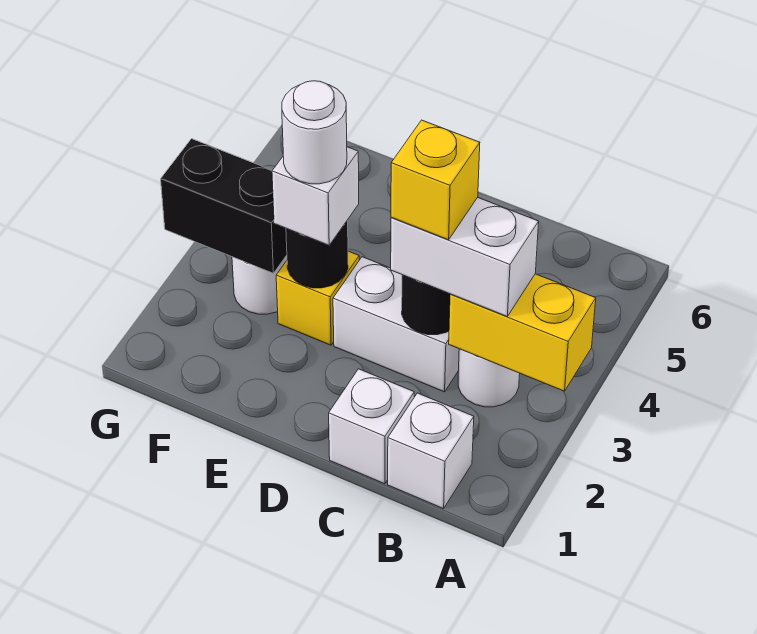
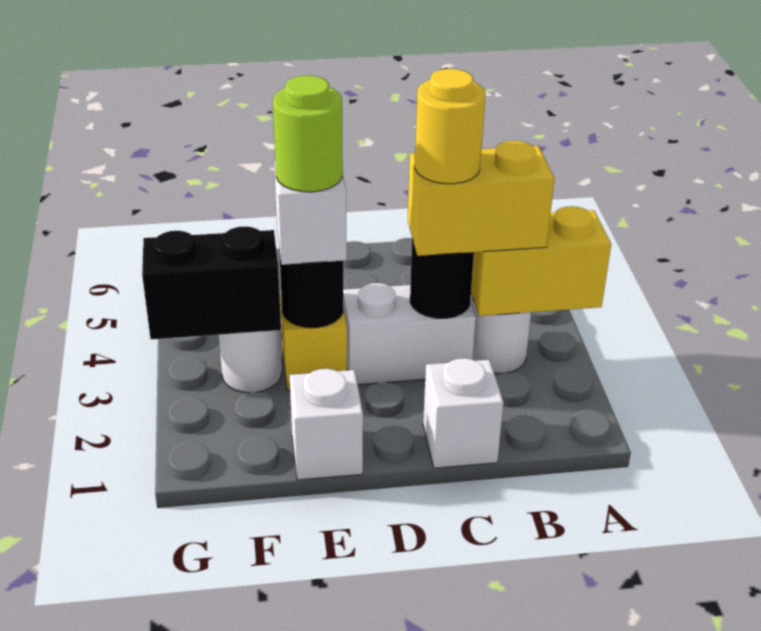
white brick B1 level 1 -> white brick E1 level 1
white brick B3:C3 level 3 -> yellow brick B3:C3 level 3
yellow brick C3 level 4 -> yellow round brick C3 level 4
white round brick E3 level 4 -> lime round brick E3 level 4

